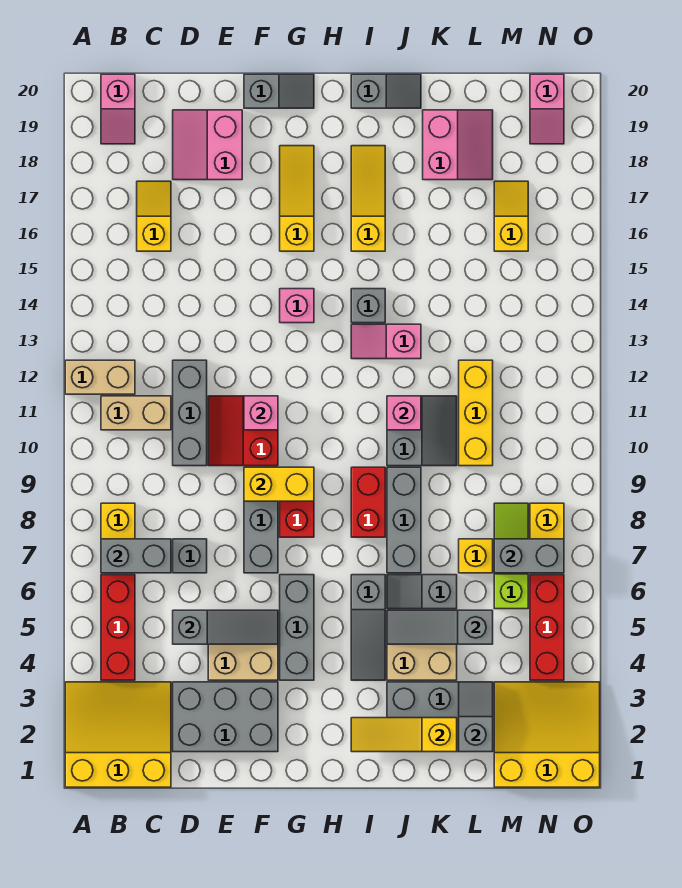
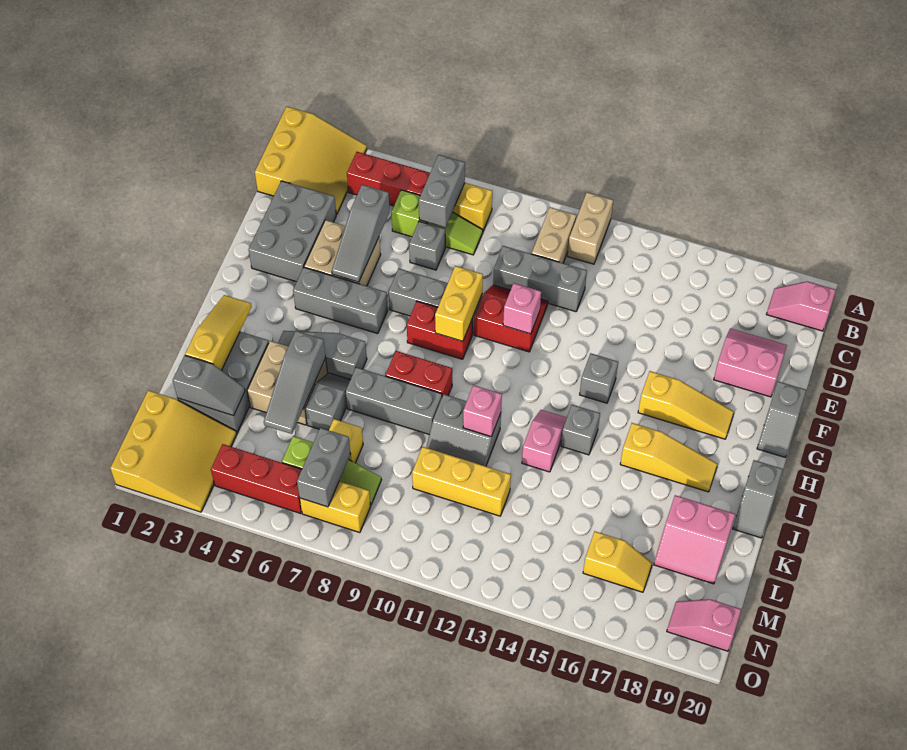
none -> lime slope C6:C8 level 1 top 6
yellow slope C16:C17 level 1 top 16 -> none
pink brick G14 level 1 -> grey brick G14 level 1
grey slope J5:L5 level 2 top L -> grey slope J5:L5 level 2 top J

